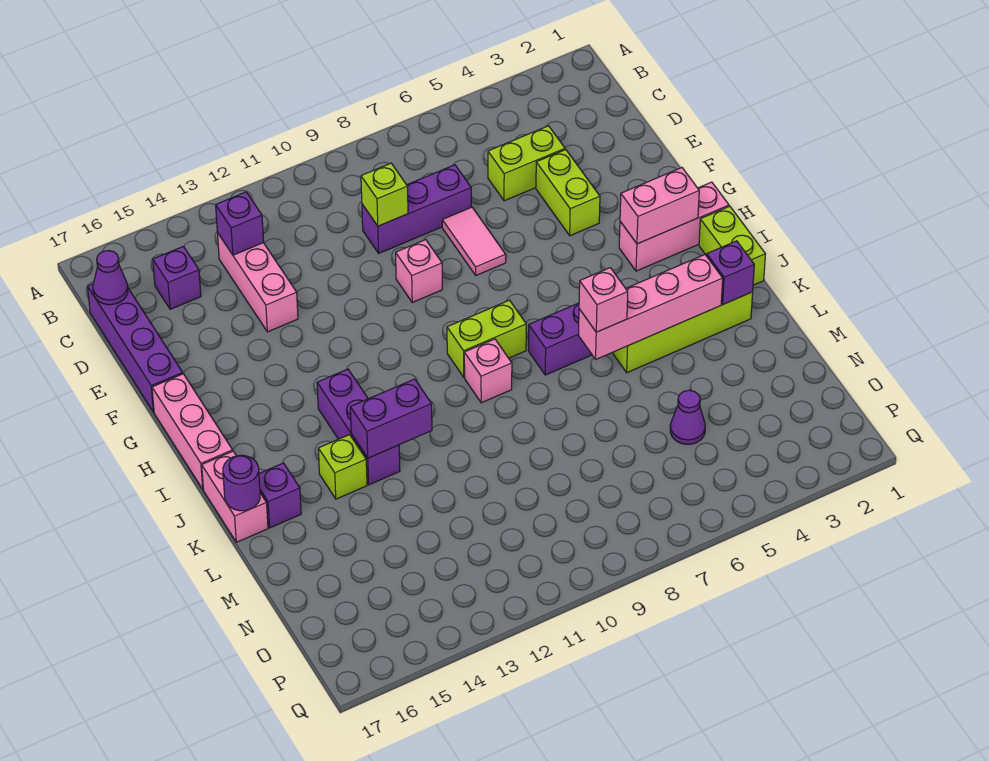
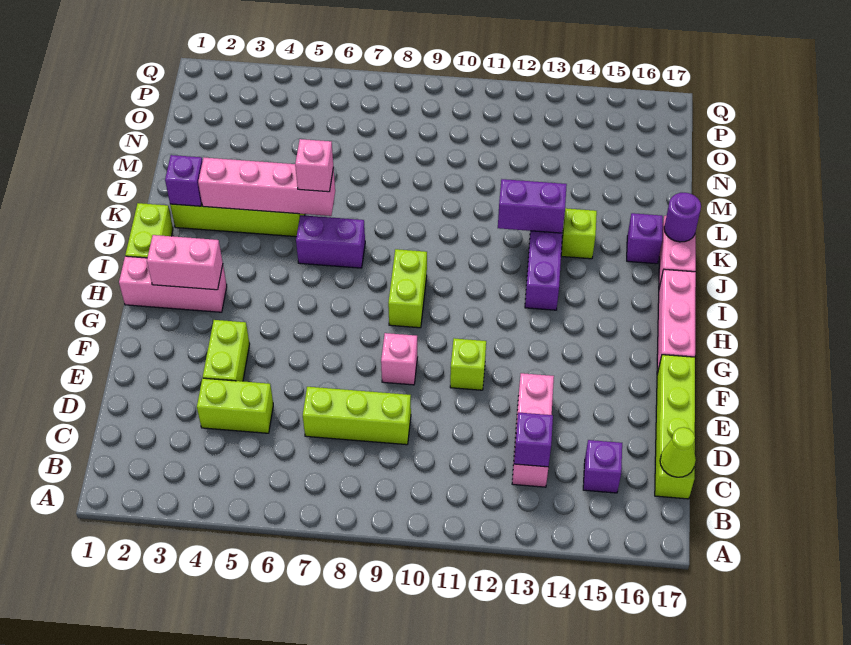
purple brick C17:F17 level 1 -> lime brick C17:F17 level 1
purple cone C17 level 2 -> lime cone C17 level 2
purple brick D7:D9 level 1 -> lime brick D7:D9 level 1
lime brick D9 level 2 -> lime brick F11 level 1
pink tile E7:F7 level 1 -> none
lime brick I8:I9 level 1 -> lime brick H9:I9 level 1
pink brick J9 level 1 -> none
purple cone N5 level 1 -> none

